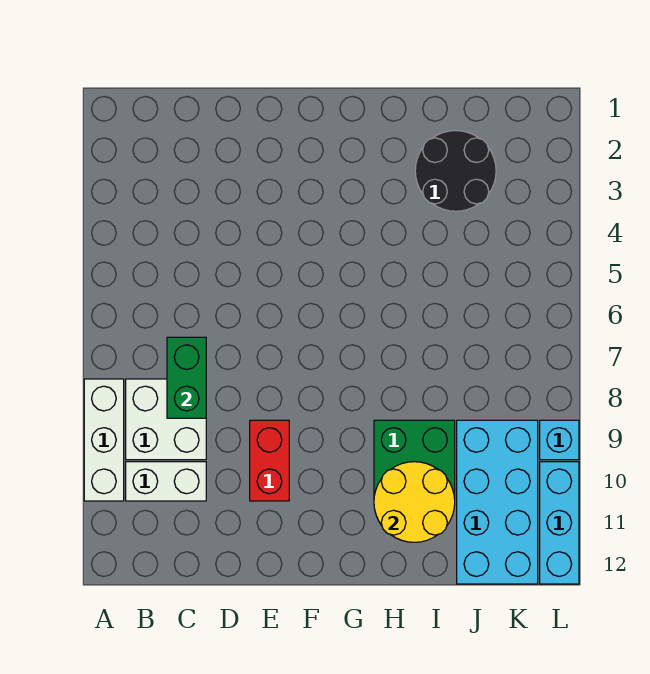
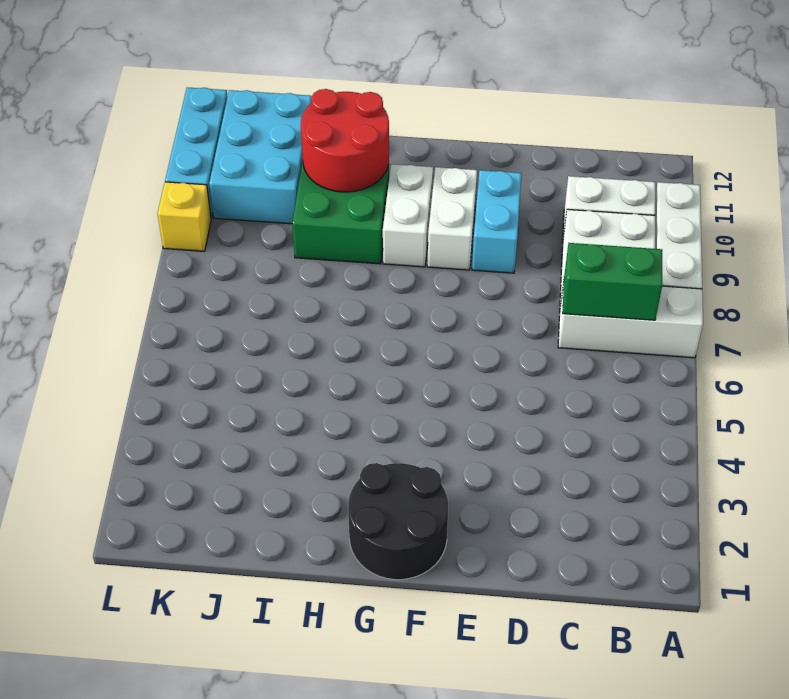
none -> white brick A7:C7 level 1
green brick C7:C8 level 2 -> green brick B7:C7 level 2
red brick E9:E10 level 1 -> cyan brick E9:E10 level 1
none -> white brick F9:F10 level 1
none -> white brick G9:G10 level 1
yellow round brick H10:I11 level 2 -> red round brick H10:I11 level 2
black round brick I2:J3 level 1 -> black round brick F1:G2 level 1
cyan brick J9:K12 level 1 -> cyan brick J10:K12 level 1
cyan brick L9 level 1 -> yellow brick L9 level 1

